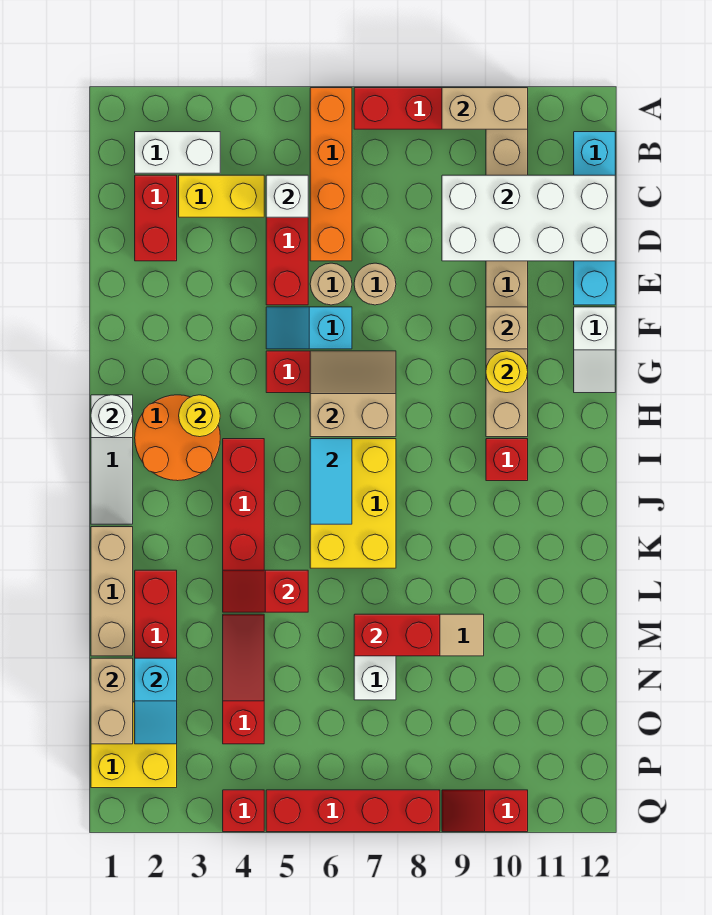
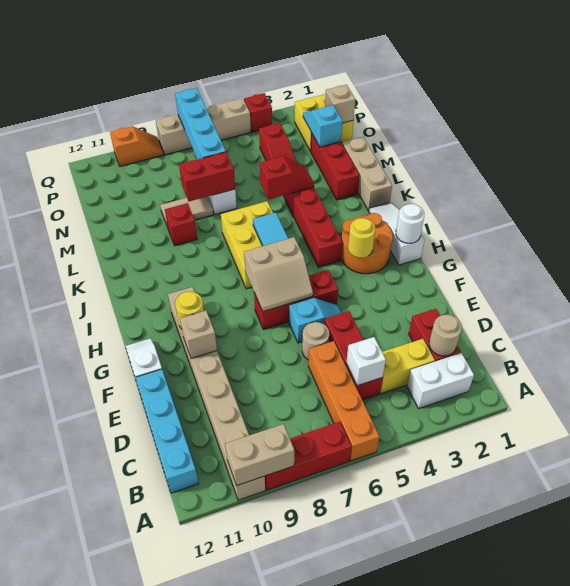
white brick C9:D12 level 2 -> none
tan round brick E7 level 1 -> tan round brick C2 level 2
red brick I10 level 1 -> red brick L9 level 1
tan brick N1:O1 level 2 -> tan brick O1 level 2
none -> cyan brick N7:Q7 level 2
red brick Q5:Q8 level 1 -> tan brick Q5:Q8 level 1
red slope Q9:Q10 level 1 top 10 -> orange slope Q9:Q10 level 1 top 10

